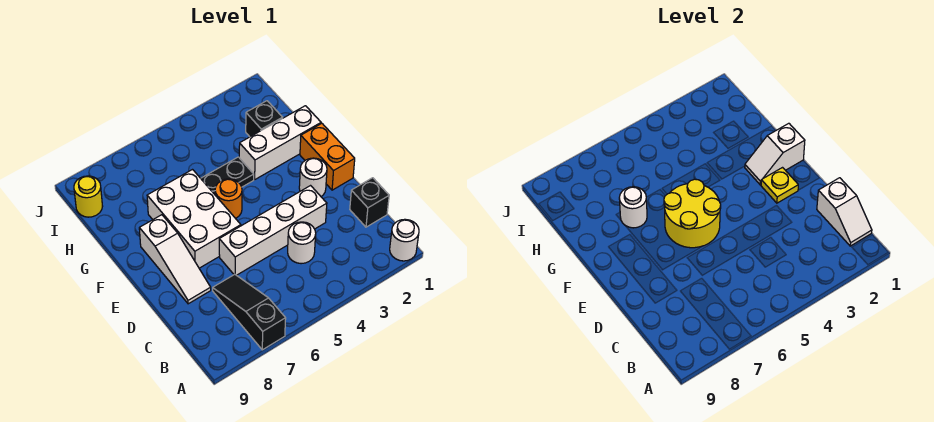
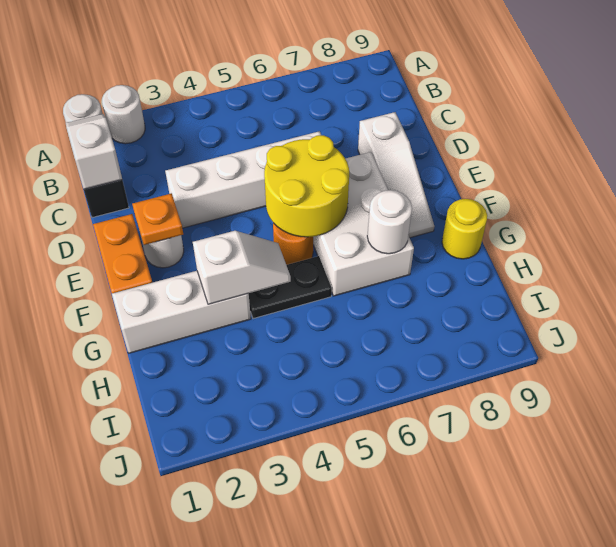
black slope A7:C7 level 1 top A -> none
white round brick C4 level 1 -> white round brick A2 level 1
white slope D8:F8 level 1 top F -> white slope D8:F8 level 1 top D
yellow plate E2 level 2 -> orange plate E2 level 2
white slope F1:F2 level 2 top 1 -> white slope G3:G4 level 2 top 3
black brick H2 level 1 -> none
yellow round brick I9 level 1 -> yellow round brick G9 level 1

